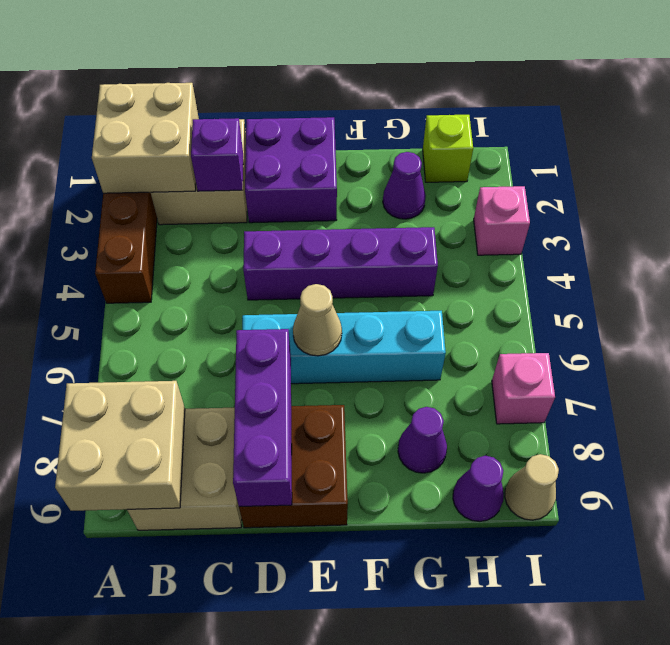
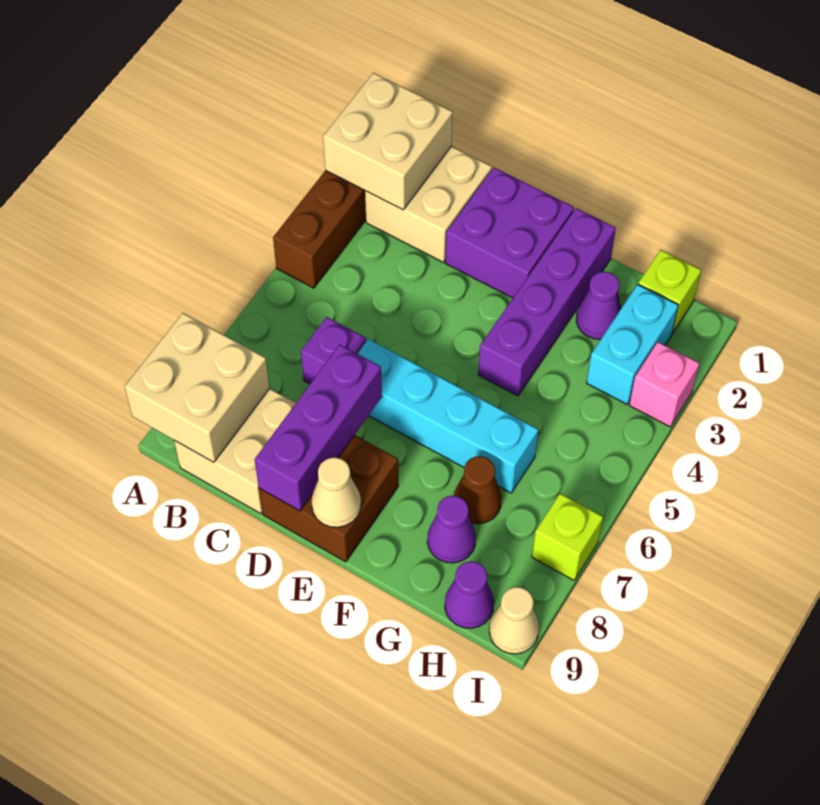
purple brick C2 level 2 -> purple brick C6 level 1
purple brick D4:G4 level 1 -> purple brick F1:F4 level 1
tan cone E6 level 2 -> tan cone E9 level 2
none -> brown cone G7 level 1
none -> cyan brick H2:H3 level 1
pink brick I7 level 1 -> lime brick I7 level 1

